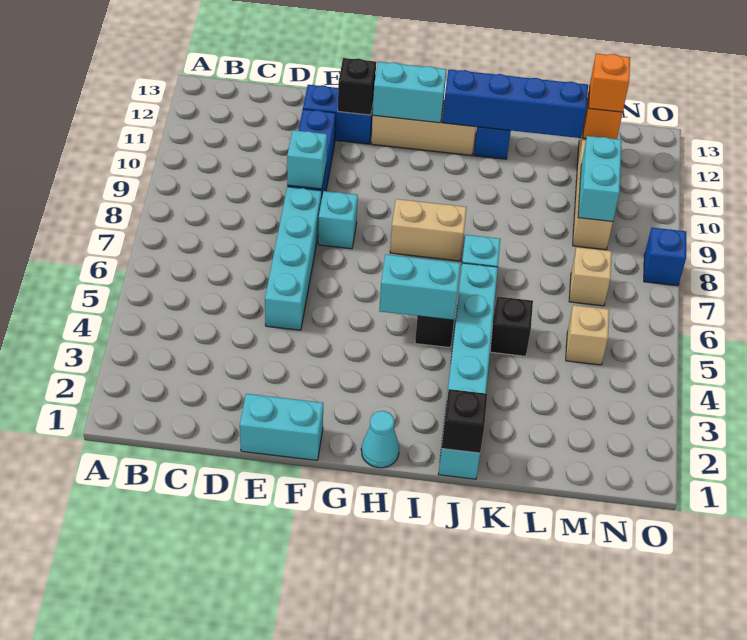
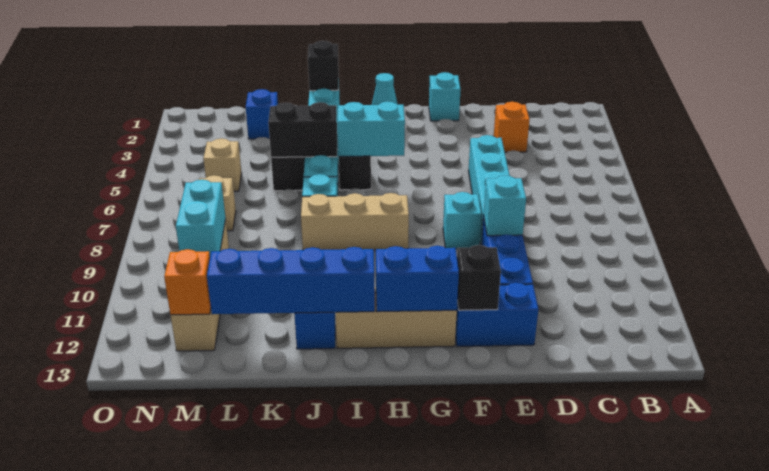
cyan brick E1:F1 level 1 -> cyan brick F1 level 1
cyan brick G12:H12 level 2 -> blue brick G12:H12 level 2
tan brick H8:I8 level 1 -> tan brick H8:J8 level 1
none -> black brick J5:K5 level 2
orange brick M12 level 3 -> orange brick D3 level 1
blue brick O8 level 1 -> blue brick L2 level 1

